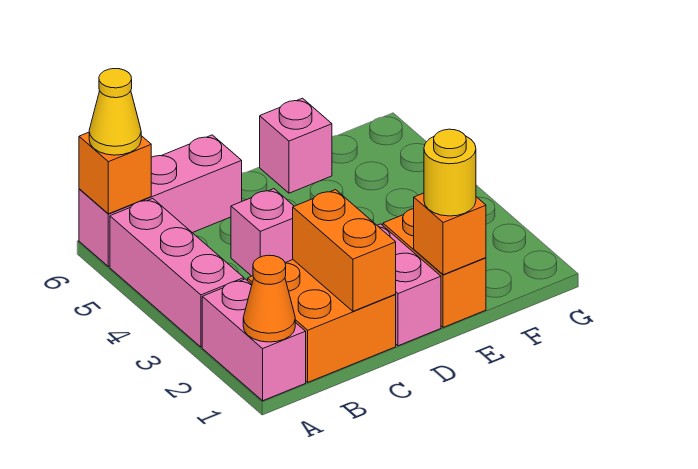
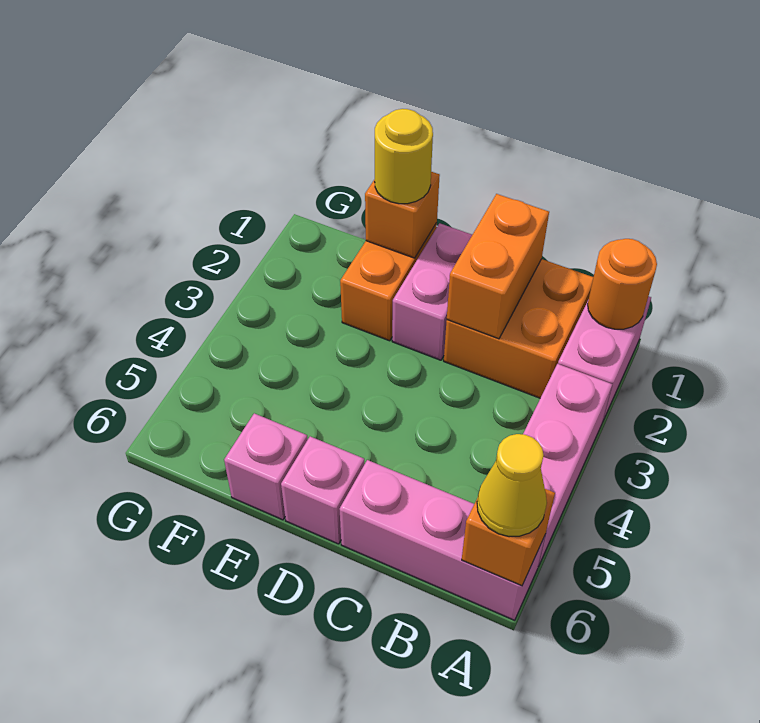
orange cone A1 level 2 -> orange round brick A1 level 2
pink brick C4 level 1 -> pink brick D6 level 1

